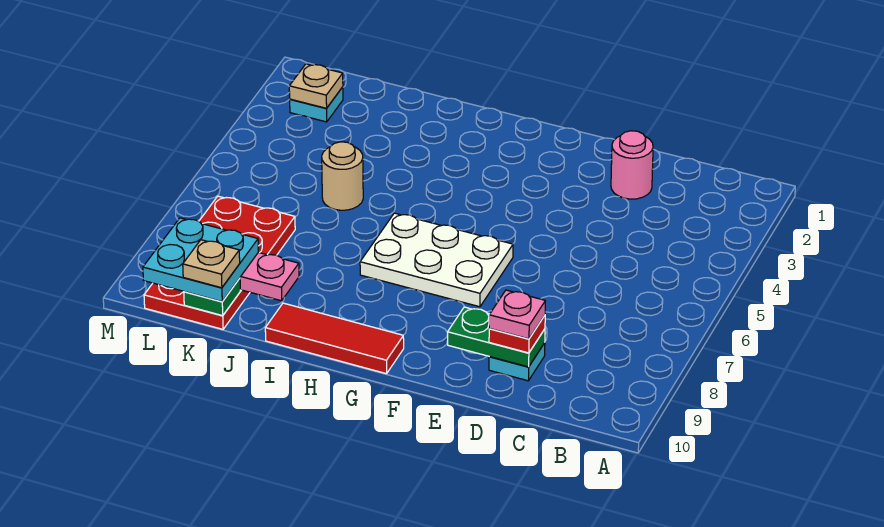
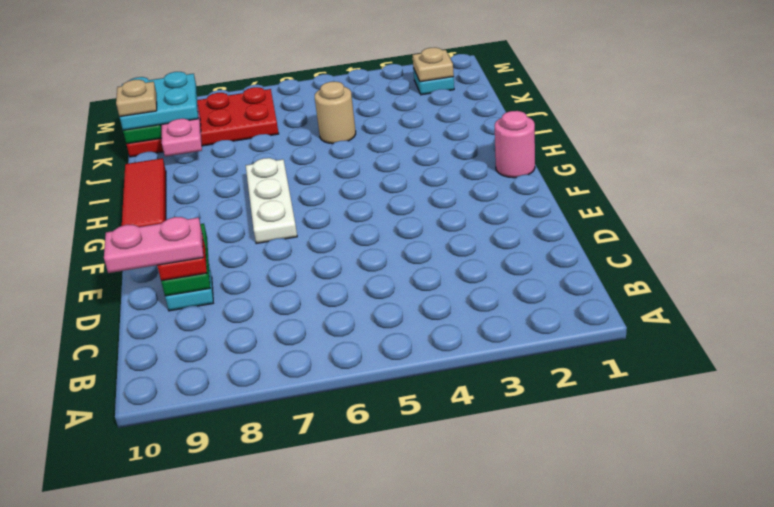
pink round brick D2 level 1 -> pink round brick G1 level 1
pink plate D9 level 4 -> pink plate D9:D10 level 4
white plate F6:H7 level 1 -> white plate F7:H7 level 1

